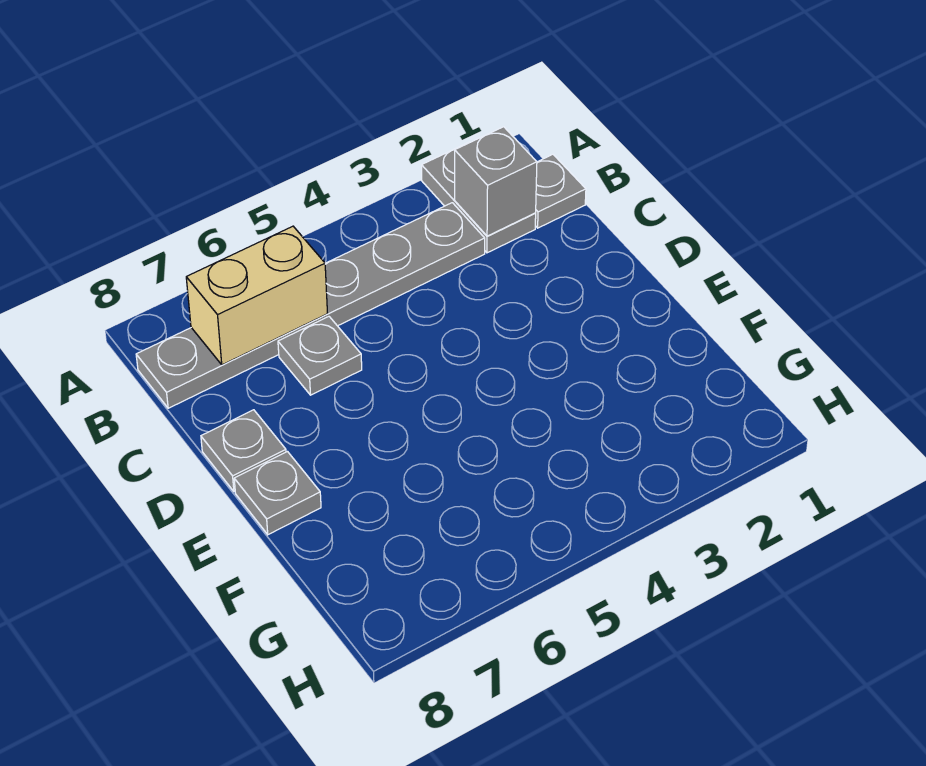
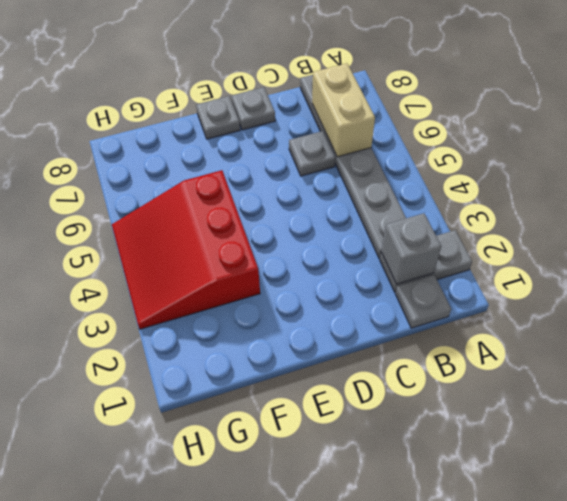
none -> red slope F3:H5 level 1 top F

